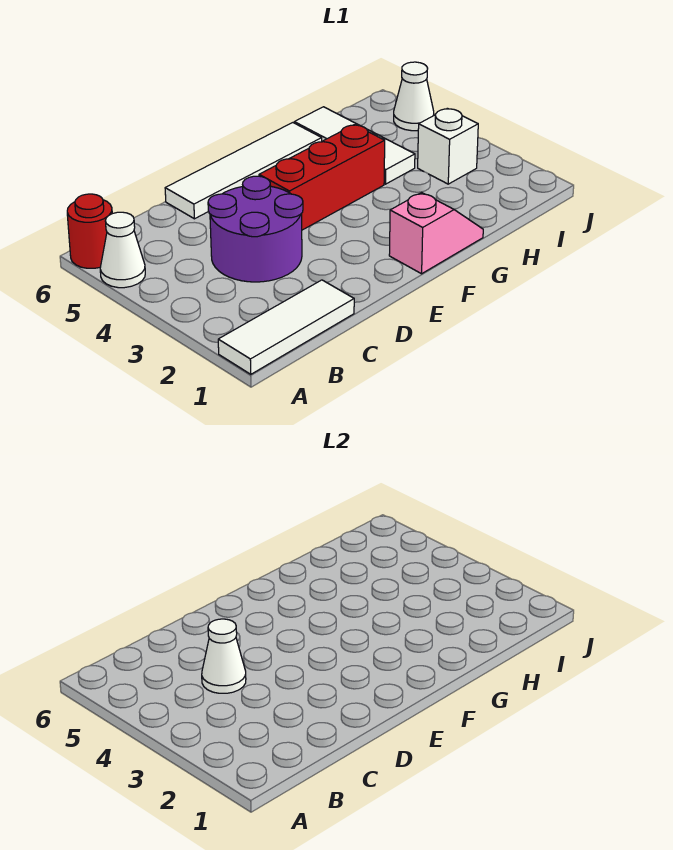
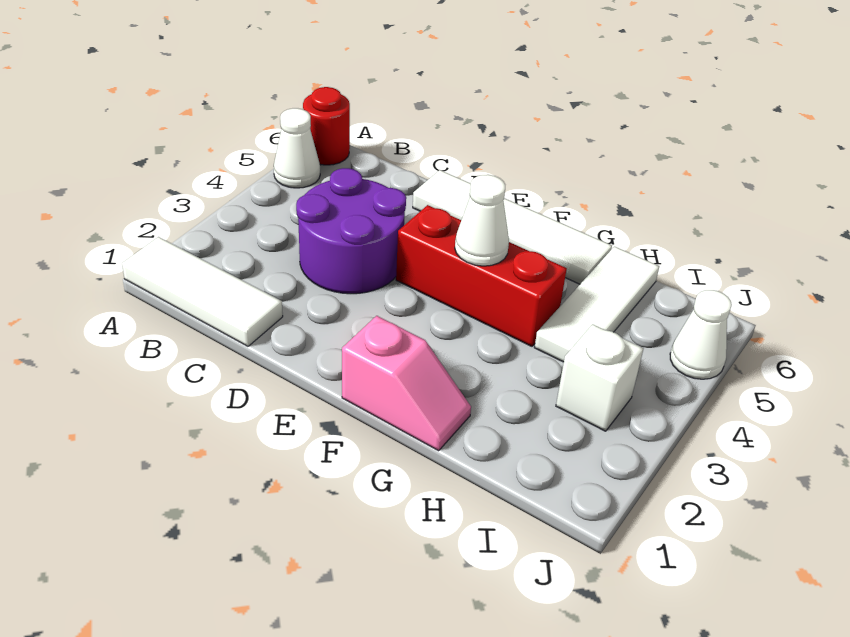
white cone C4 level 2 -> white cone F4 level 2

